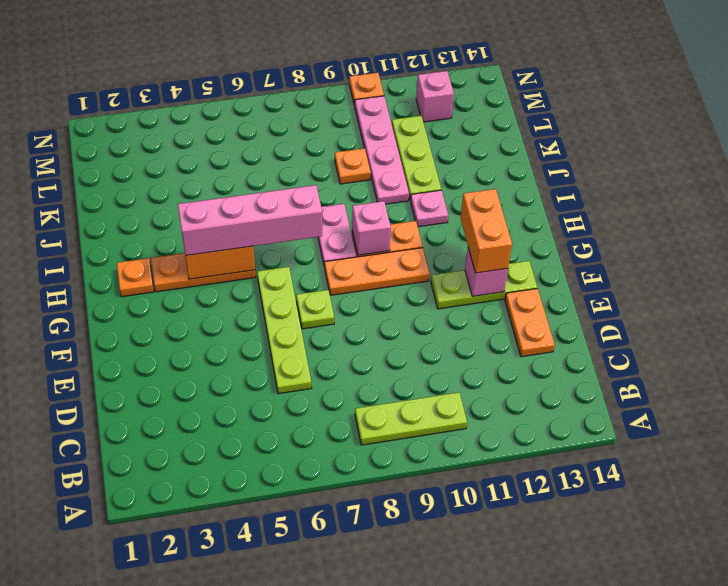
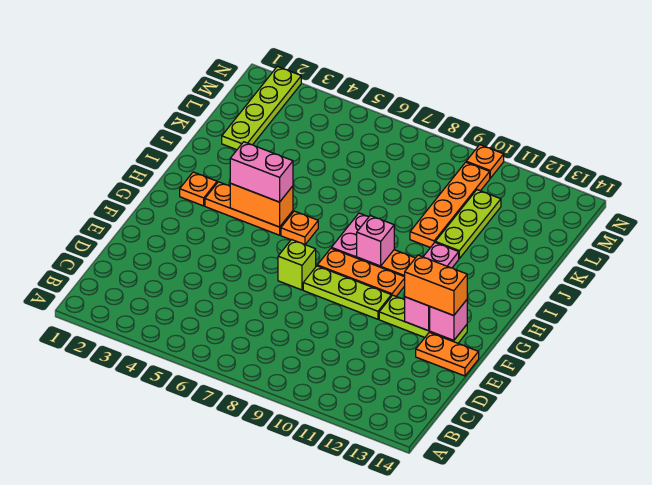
lime plate B8:B10 level 1 -> lime plate F8:F10 level 1
lime plate D6:G6 level 1 -> lime plate K2:N2 level 1
orange plate D13:E13 level 1 -> orange plate E13:E14 level 1
lime plate F7 level 1 -> lime brick F7 level 1
orange brick F12:G12 level 3 -> orange brick F12:F13 level 3
pink brick H4:H7 level 3 -> pink brick H4:H5 level 3
pink plate J10:M10 level 1 -> orange plate J10:M10 level 1
orange plate K9 level 1 -> orange plate H6 level 1
pink brick M12 level 1 -> pink brick F13 level 2

